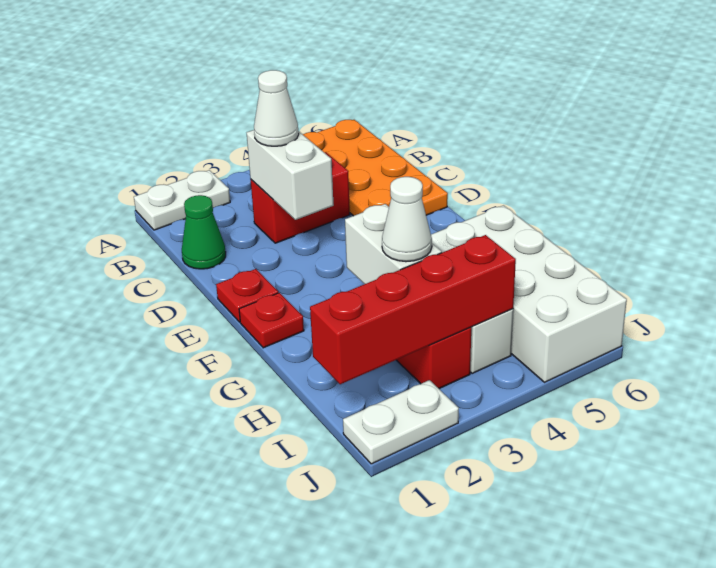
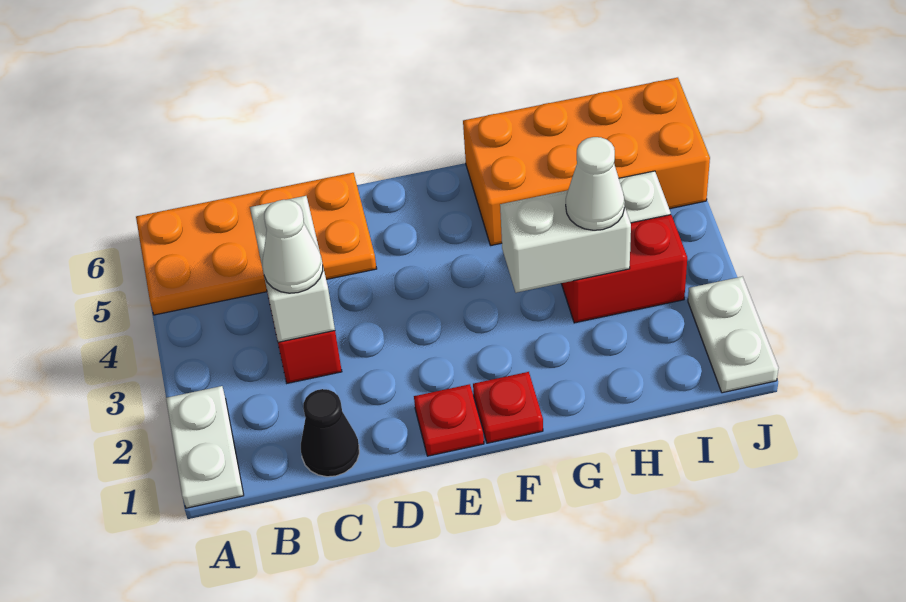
green cone C1 level 1 -> black cone C1 level 1
white brick C3:D3 level 2 -> white brick C3:C4 level 2
white brick G5:J6 level 1 -> orange brick G5:J6 level 1
red brick I1:I4 level 2 -> none

